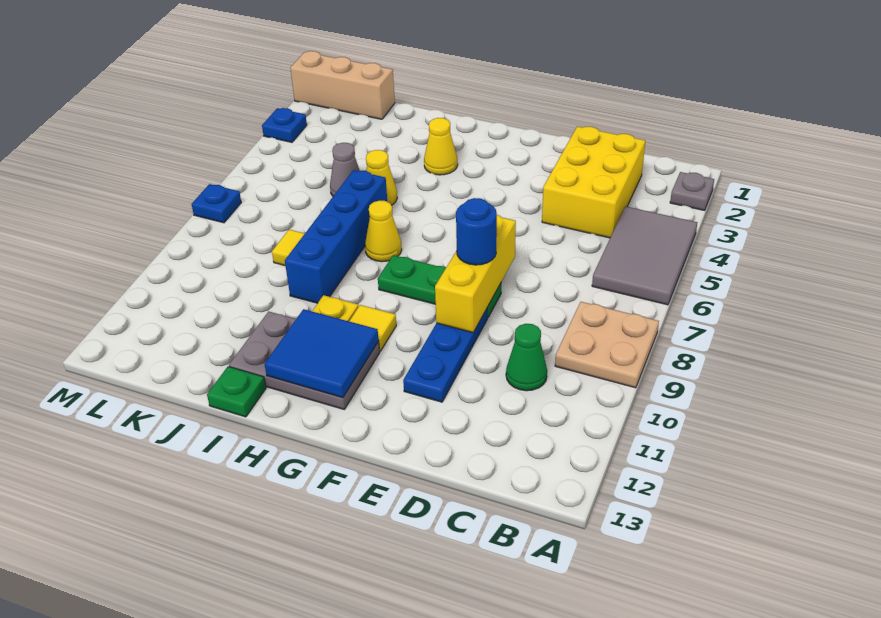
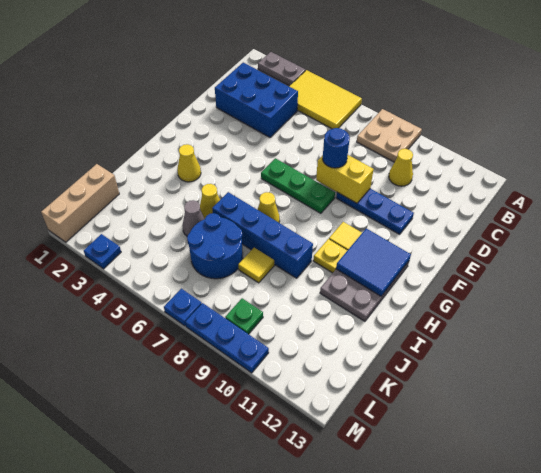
grey plate A2 level 1 -> grey plate A2:A3 level 1
grey tile A4:B6 level 1 -> yellow tile A4:B6 level 1
yellow brick C2:D4 level 1 -> blue brick C2:D4 level 1
green cone C10 level 1 -> yellow cone C10 level 1
yellow brick E7:E9 level 2 -> yellow brick E8:E9 level 2
green plate E8:G8 level 1 -> green plate F6:F8 level 1
green plate I13 level 1 -> green plate L9 level 1
none -> blue round brick J6:K7 level 1
none -> blue plate M8:M10 level 1

